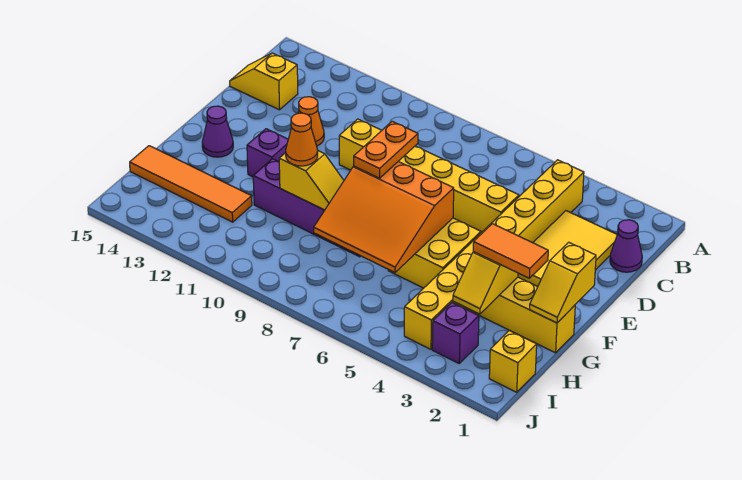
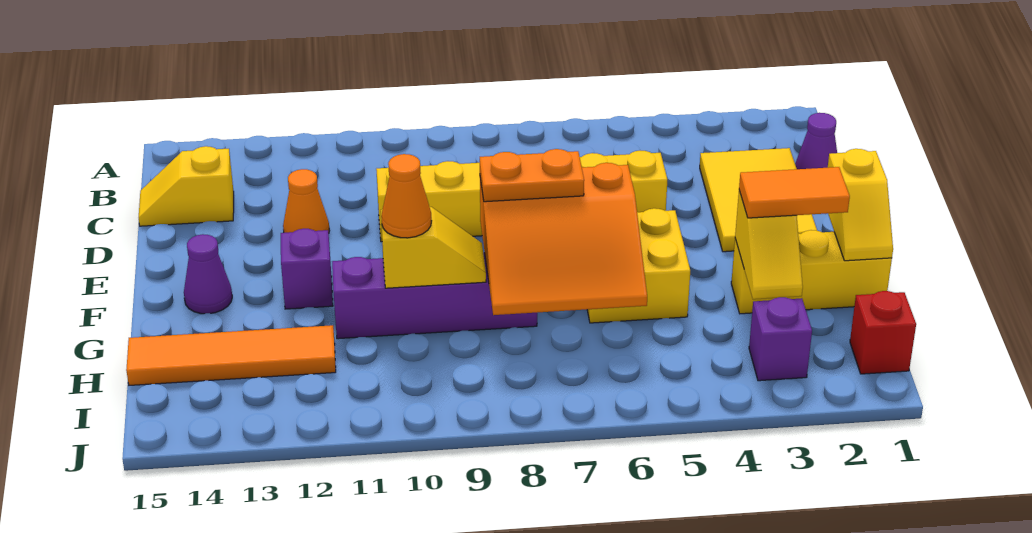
yellow brick B4:I4 level 1 -> none
orange plate E8:F8 level 3 -> orange plate F7:F8 level 3
yellow brick I1 level 1 -> red brick I1 level 1

